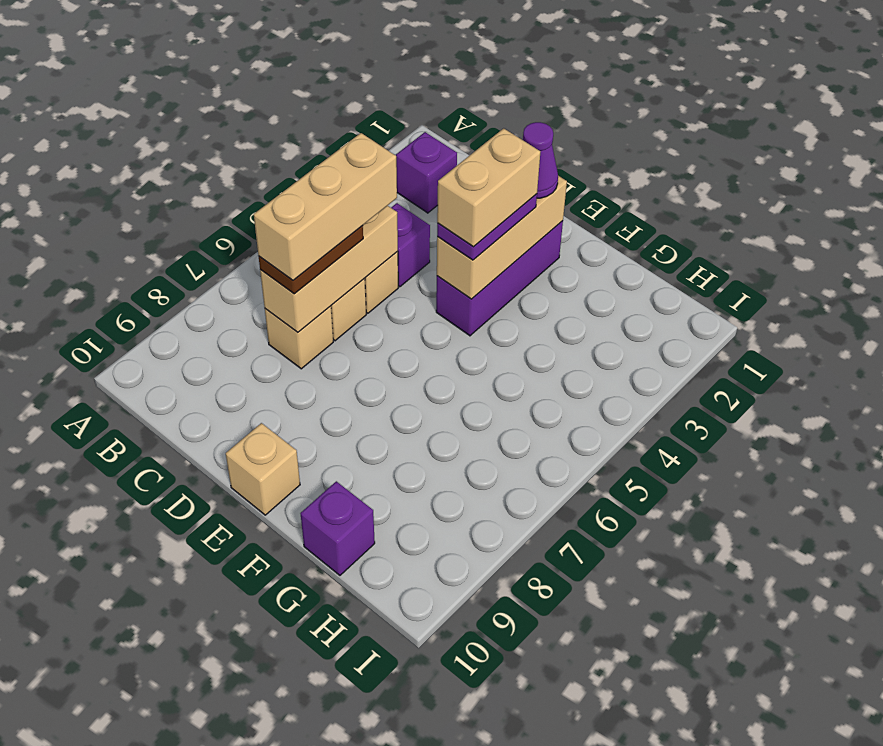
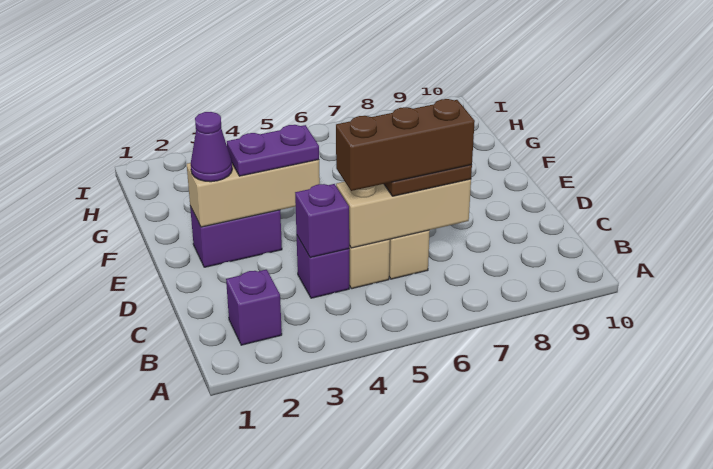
tan brick C5:C7 level 4 -> brown brick C5:C7 level 4
tan brick C7 level 1 -> none
purple brick E2:E4 level 1 -> purple brick E2:E3 level 1
tan brick E3:E4 level 4 -> none
tan brick E10 level 1 -> none
purple brick G10 level 1 -> purple brick C4 level 2

